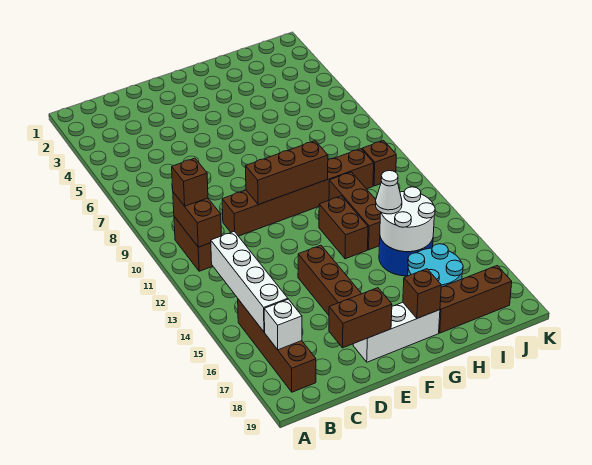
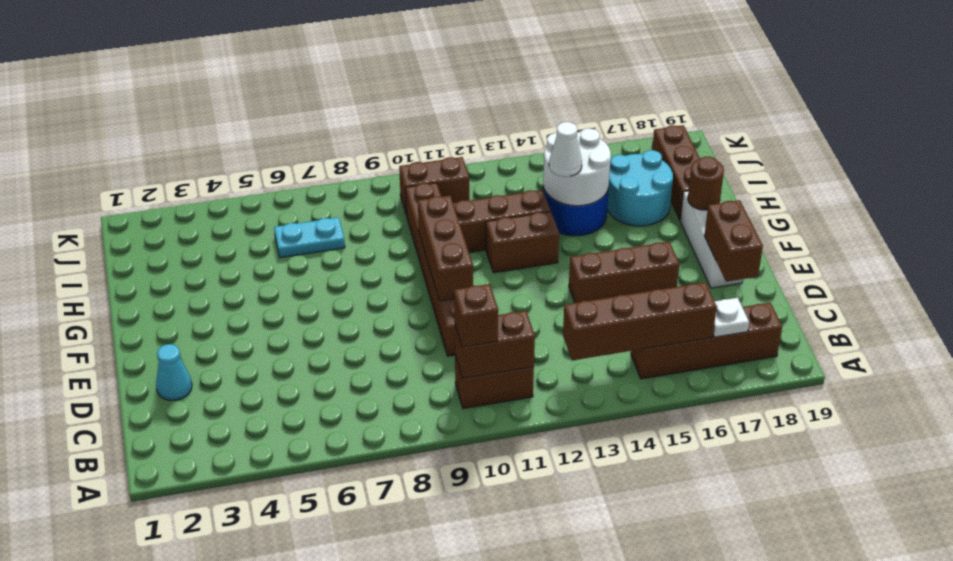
white brick B13:B16 level 2 -> brown brick B13:B16 level 2
white brick B17 level 2 -> white plate B17 level 2
none -> cyan cone D2 level 1
brown brick G18 level 2 -> brown round brick G18 level 2
none -> cyan plate I6:I7 level 1
brown brick J10 level 1 -> brown brick J10:J11 level 1

